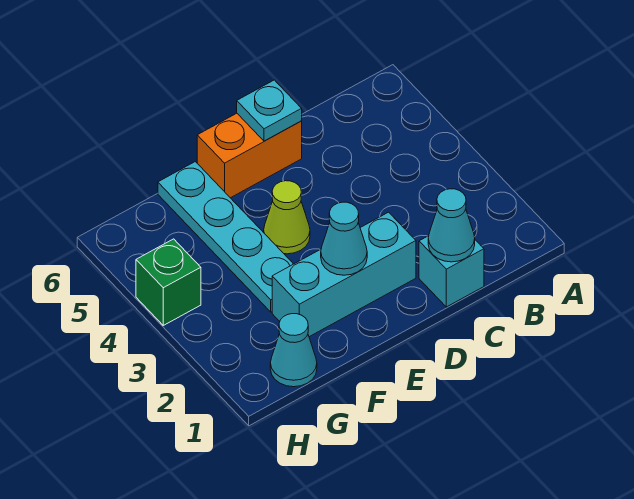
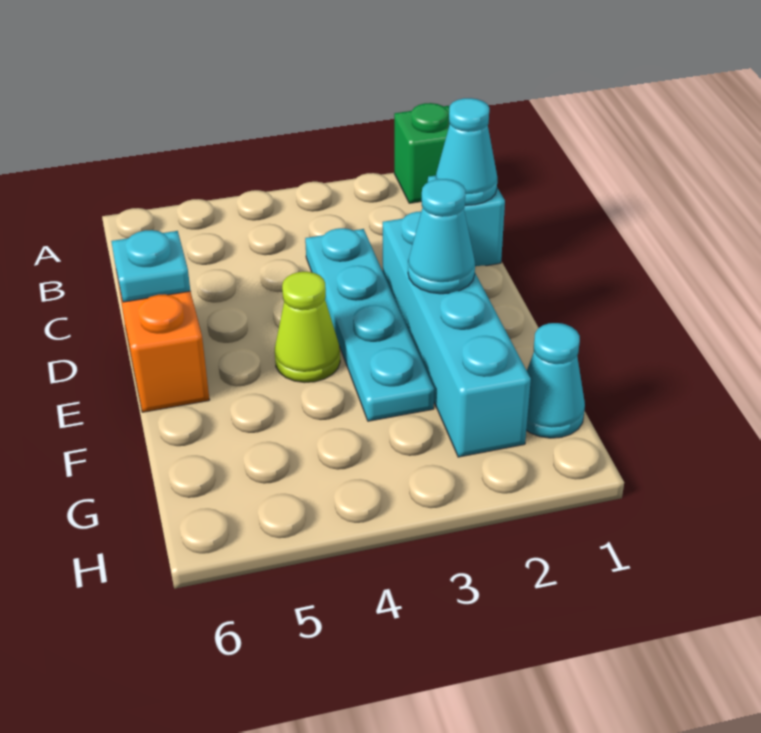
cyan brick D2:F2 level 1 -> cyan brick D2:G2 level 1
cyan plate F3:F6 level 1 -> cyan plate C3:F3 level 1
green brick H4 level 1 -> green brick A1 level 1

